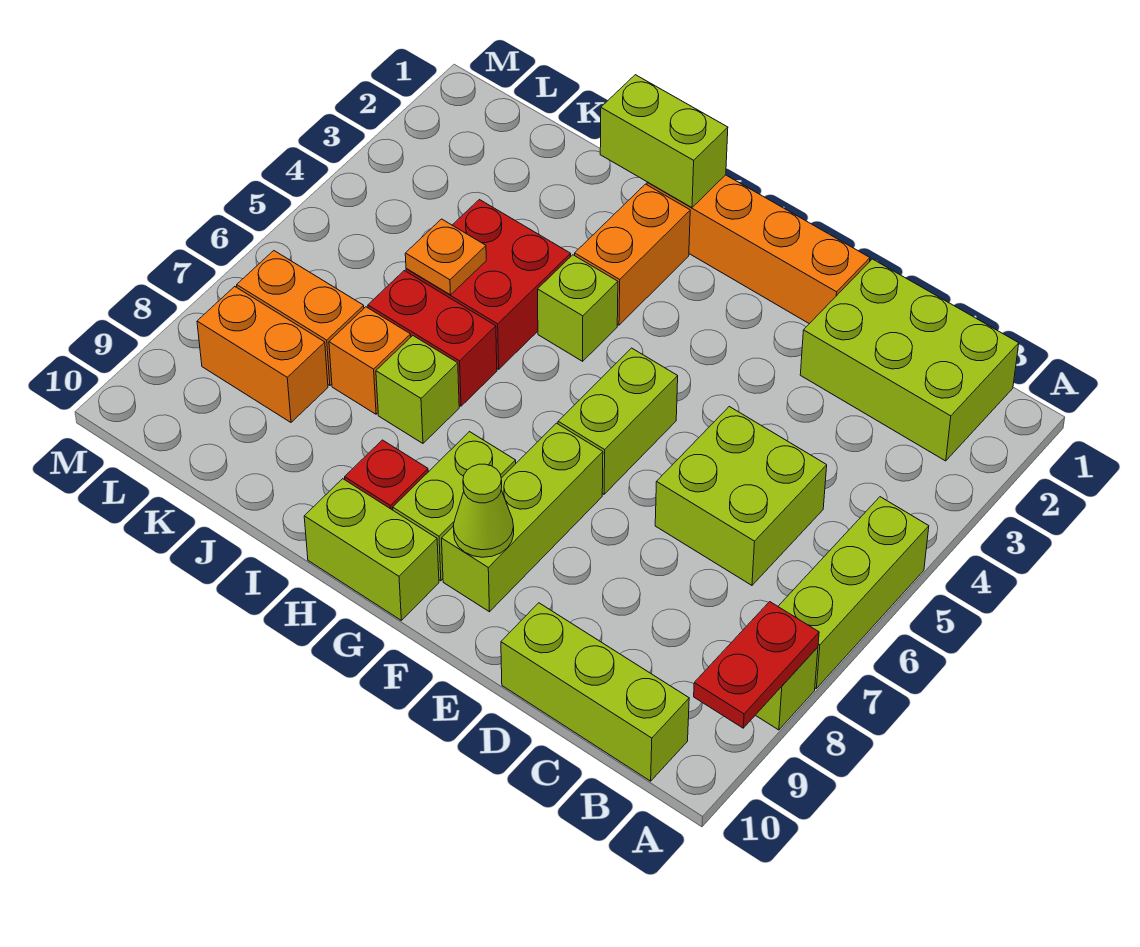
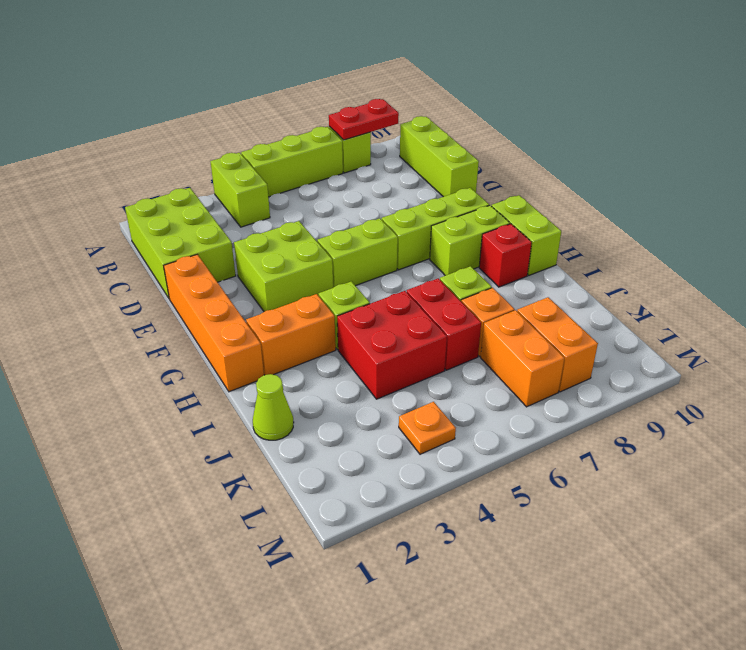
lime brick C5:D6 level 1 -> lime brick E3:F4 level 1
lime cone F9 level 2 -> lime cone J1 level 1
lime brick H1:I1 level 2 -> lime brick A4:B4 level 1
orange plate J5 level 2 -> orange plate L4 level 1

